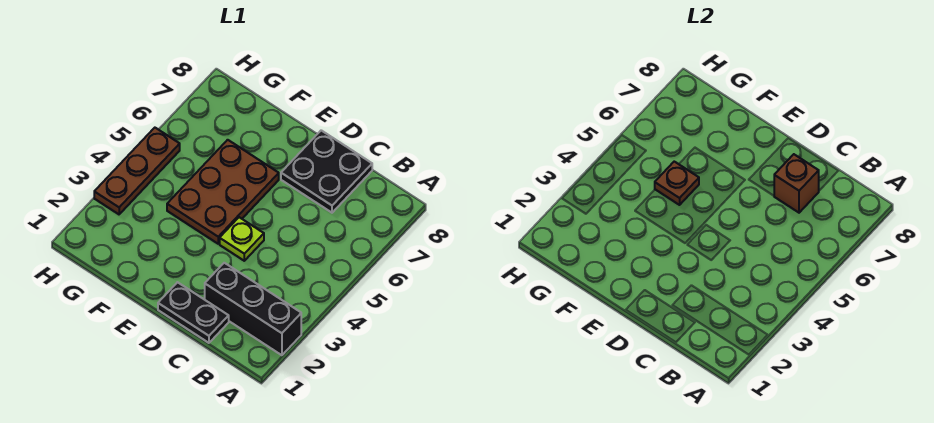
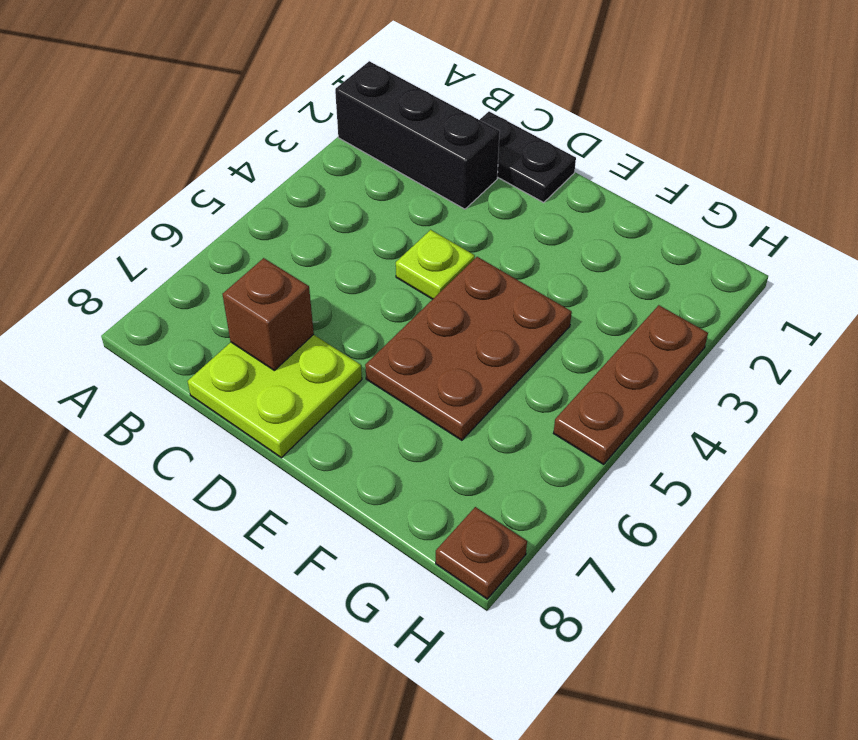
black plate C7:D8 level 1 -> lime plate C7:D8 level 1
brown plate F5 level 2 -> brown plate H8 level 1

